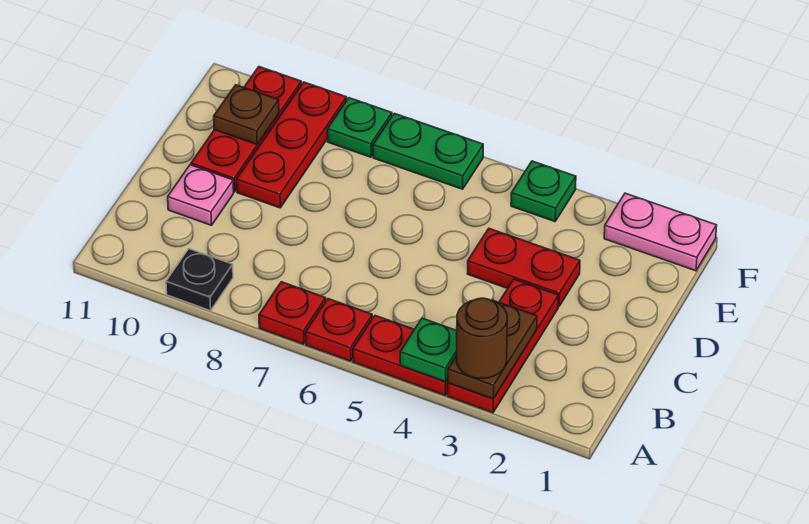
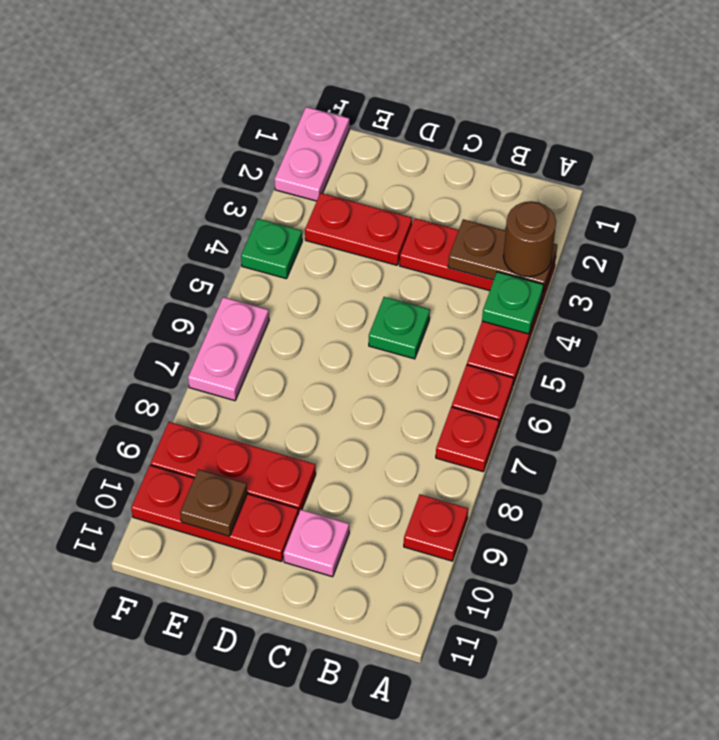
black plate A9 level 1 -> red plate A9 level 1
red plate D3:D4 level 1 -> red plate D3:E3 level 1
green plate F6:F7 level 1 -> pink plate F6:F7 level 1
green plate F8 level 1 -> green plate C5 level 1

